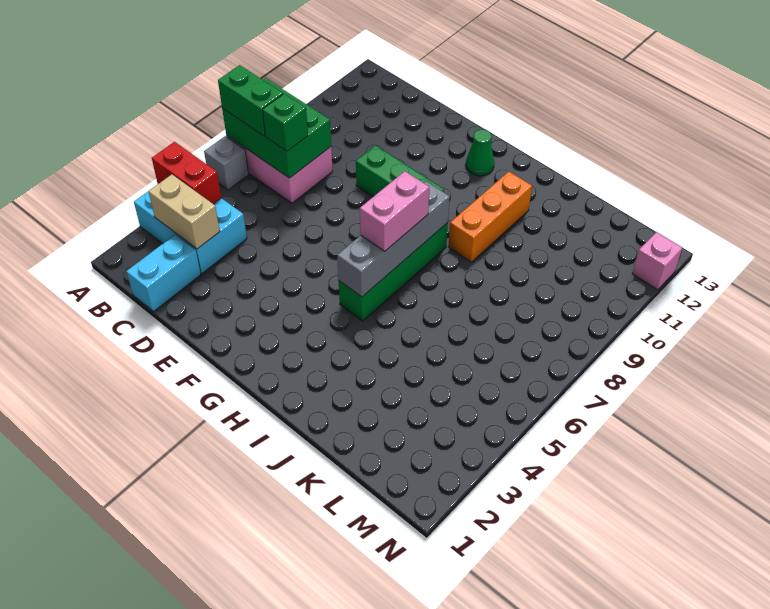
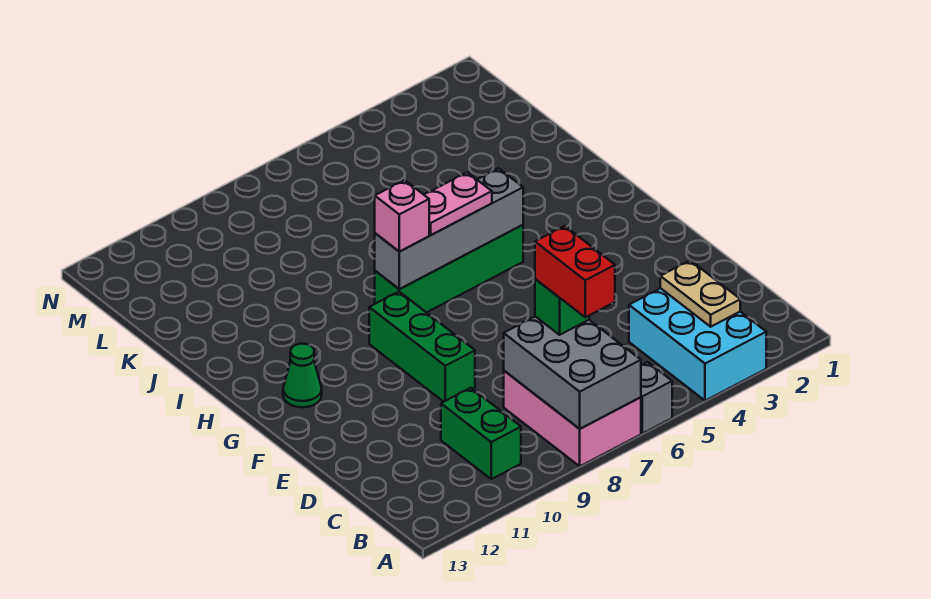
red brick A4:B4 level 2 -> red brick B7:C7 level 4
green brick A7:C8 level 2 -> grey brick A7:C8 level 2
green brick A7:B7 level 3 -> green brick B10:C10 level 1
tan brick B3:C3 level 2 -> tan plate B3:C3 level 2
cyan brick C1:C2 level 1 -> none
pink brick H6:H7 level 3 -> pink plate H6:H7 level 3
orange brick I9:I11 level 1 -> none
pink brick N12 level 1 -> pink brick H8 level 3

